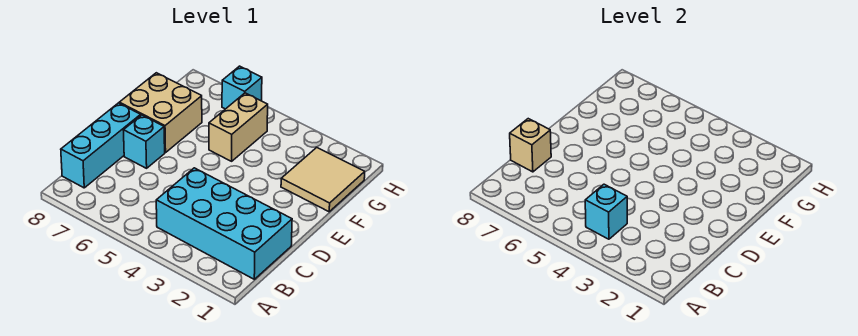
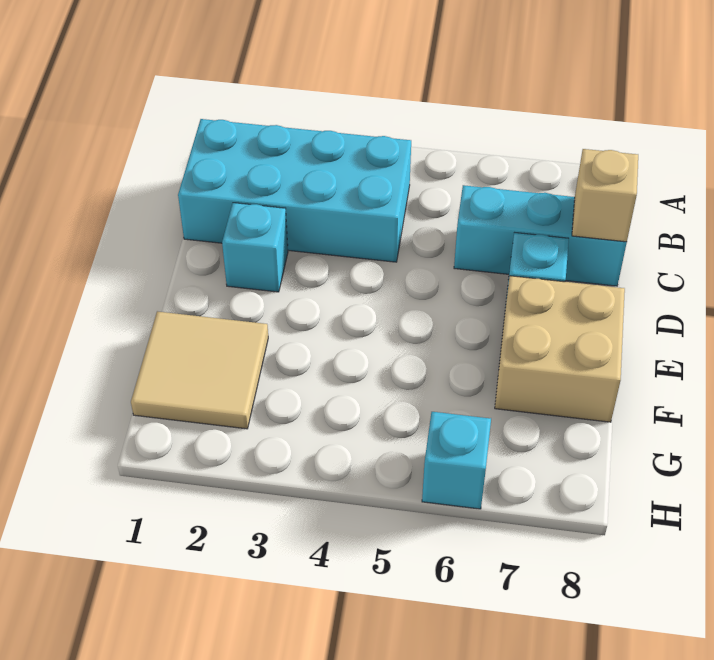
cyan brick B4 level 2 -> cyan brick D2 level 1
cyan brick B8:D8 level 1 -> cyan brick C6:C8 level 1
tan brick F5:G5 level 1 -> none

